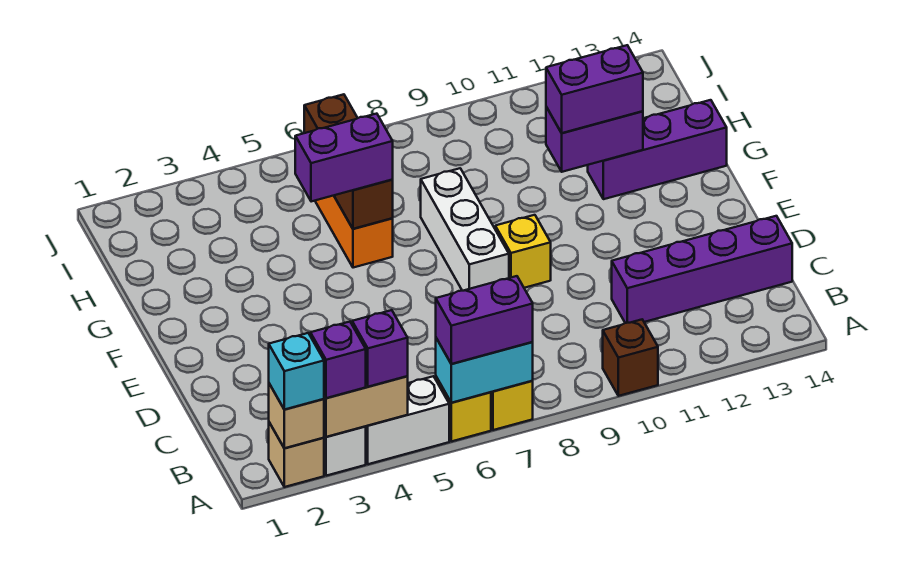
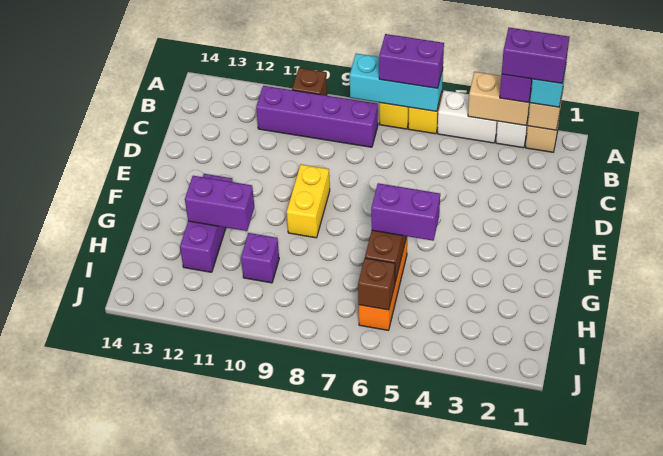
purple brick A4 level 3 -> purple brick H10 level 1
cyan brick A6:A7 level 2 -> cyan brick A6:A8 level 2
purple brick C11:C14 level 1 -> purple brick B8:B11 level 1
white brick E8:G8 level 1 -> none
yellow brick E9 level 1 -> yellow brick E9:F9 level 1
purple brick G11:G12 level 3 -> purple brick A2:A3 level 4
purple brick G12:G14 level 1 -> purple brick F12:H12 level 1

